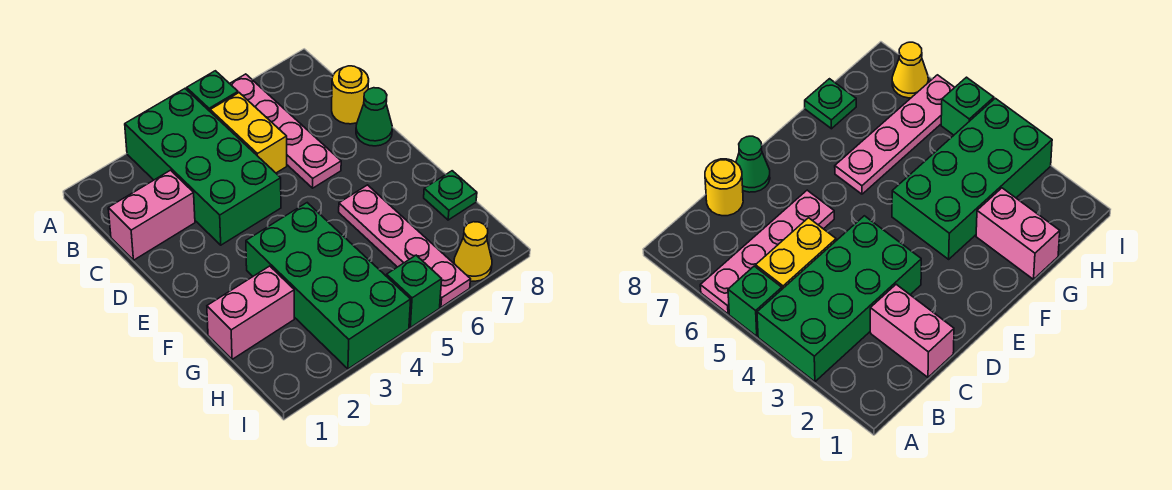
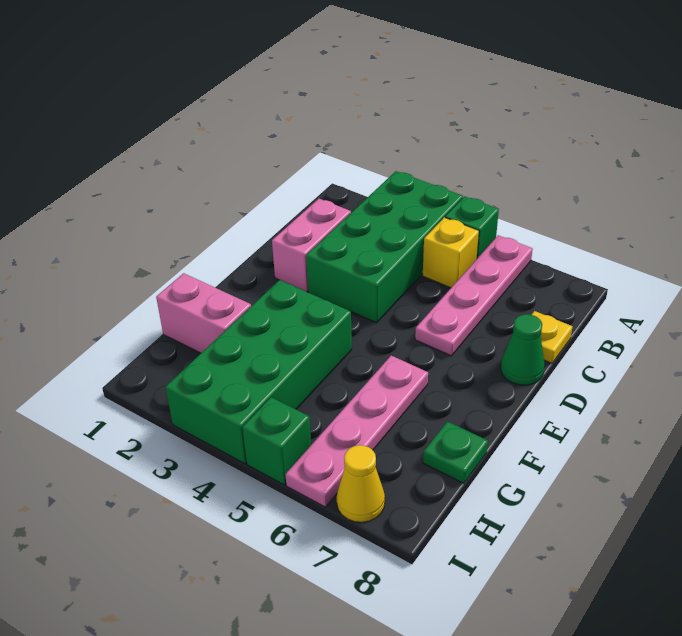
yellow brick B5:C5 level 1 -> yellow brick B5 level 1
pink brick C1:C2 level 1 -> pink brick C2:D2 level 1
yellow round brick C8 level 1 -> yellow plate C8 level 1

